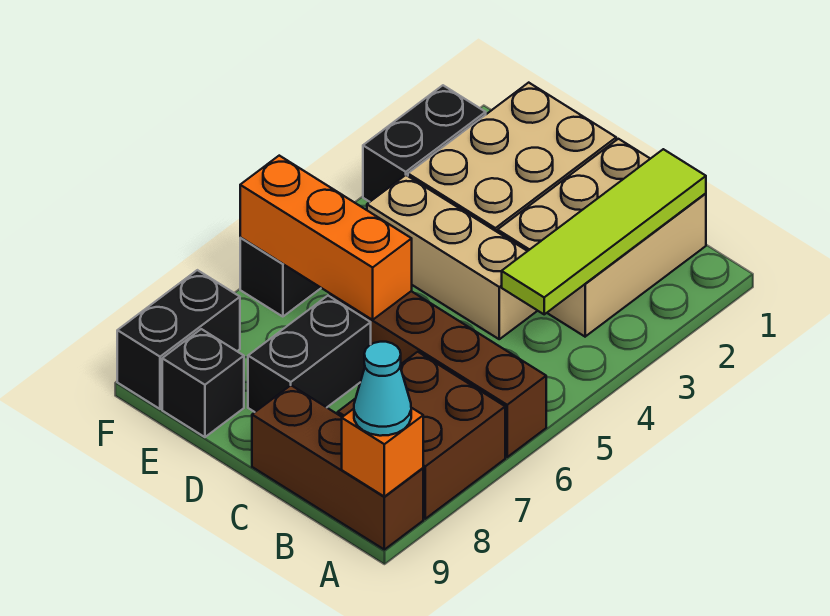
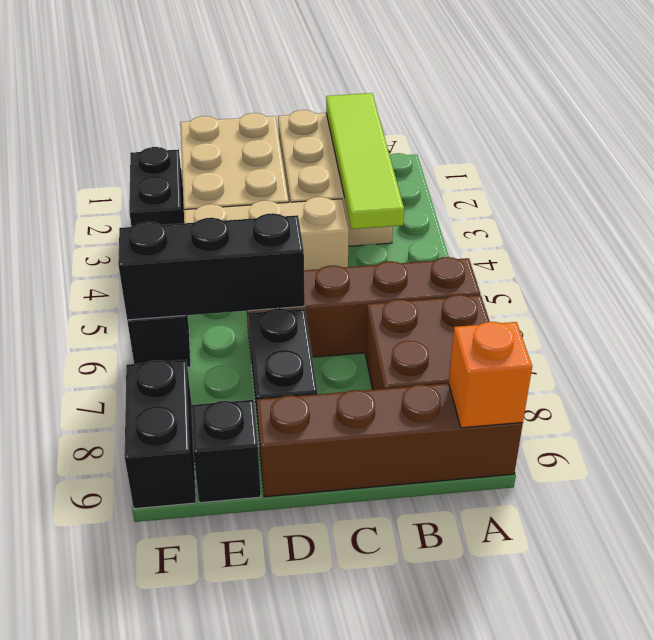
brown brick A9:C9 level 1 -> brown brick A9:D9 level 1
cyan cone A9 level 3 -> none
orange brick D6:F6 level 2 -> black brick D6:F6 level 2

